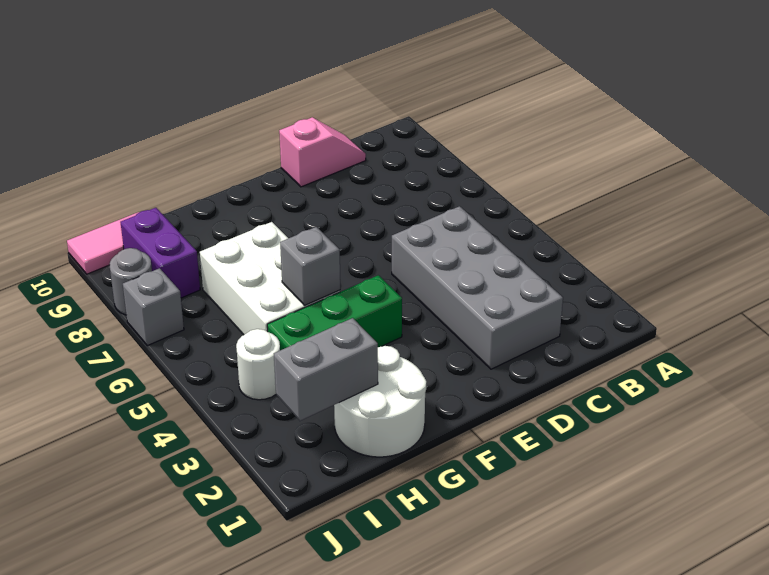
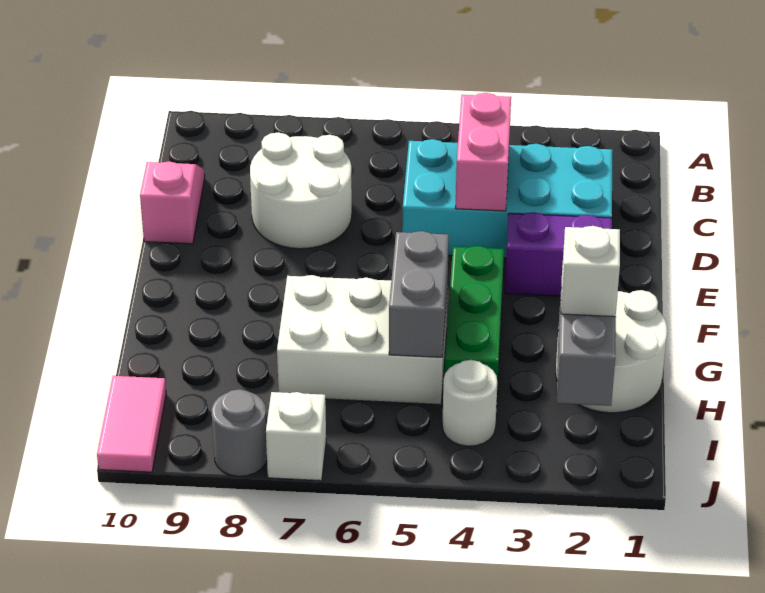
grey brick C2:D5 level 1 -> cyan brick C2:D5 level 1
none -> pink brick C4:D4 level 2
none -> white round brick C7:D8 level 1
grey brick G5 level 2 -> grey brick G5:H5 level 2
none -> white brick H2 level 3
purple brick I8:I9 level 1 -> purple brick E2:E3 level 1
grey brick J7 level 1 -> white brick J7 level 1

